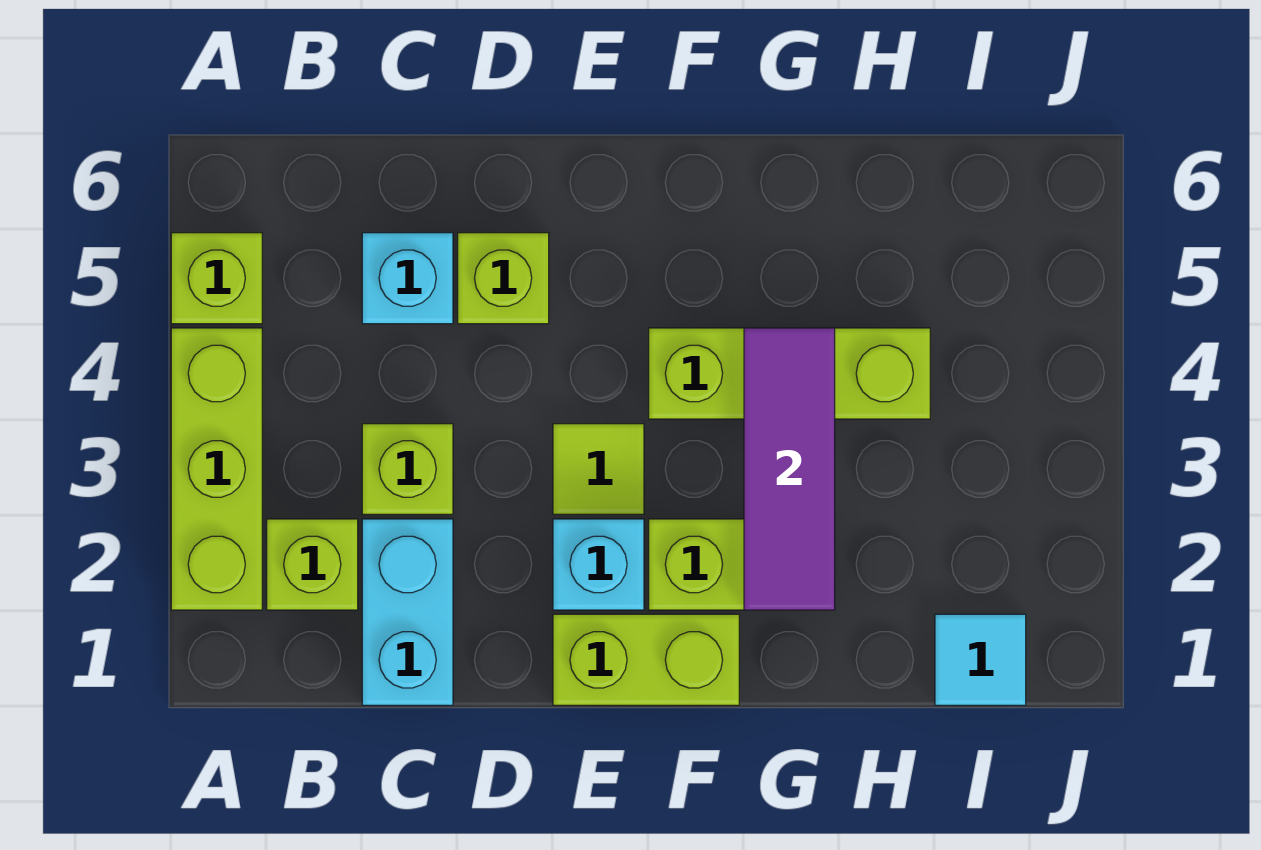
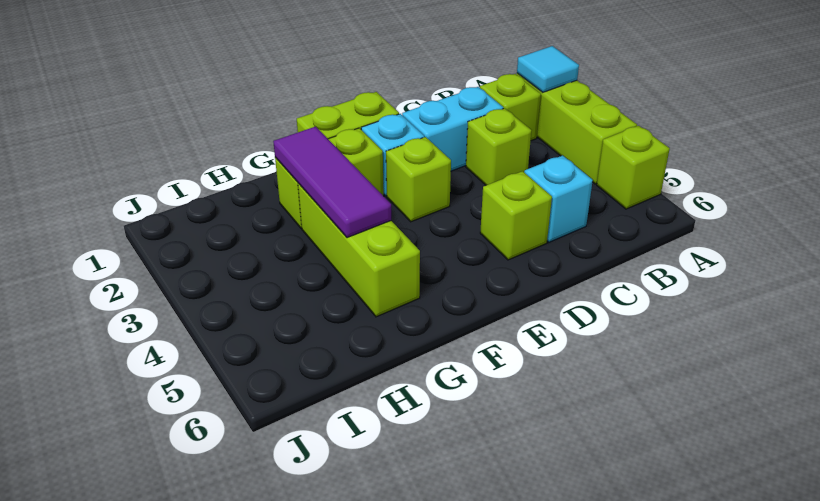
cyan brick C1:C2 level 1 -> cyan brick C2:D2 level 1
lime tile E3 level 1 -> lime brick E3 level 1
lime brick F4:H4 level 1 -> lime brick G3:G5 level 1
cyan tile I1 level 1 -> cyan tile A2 level 2

